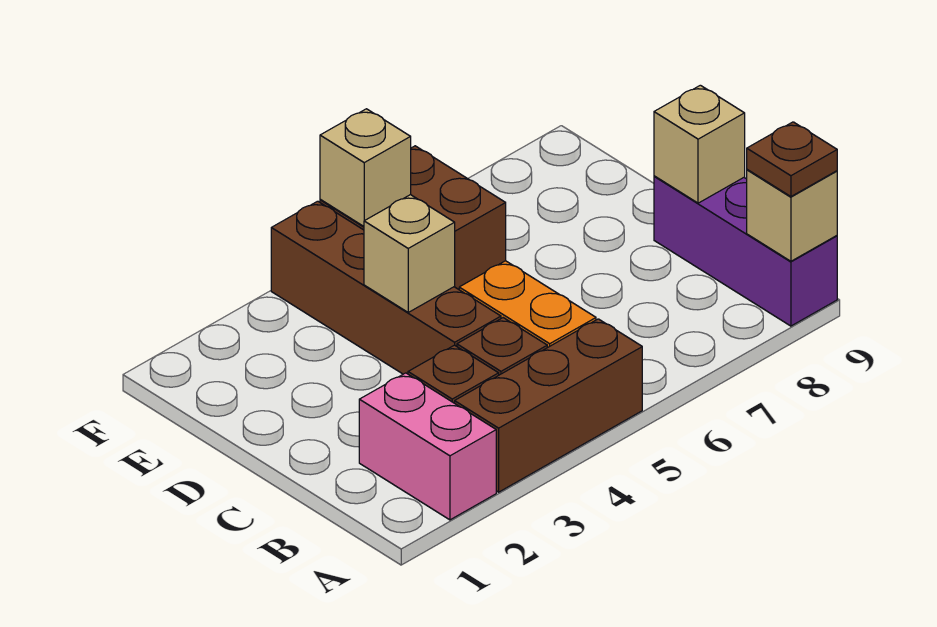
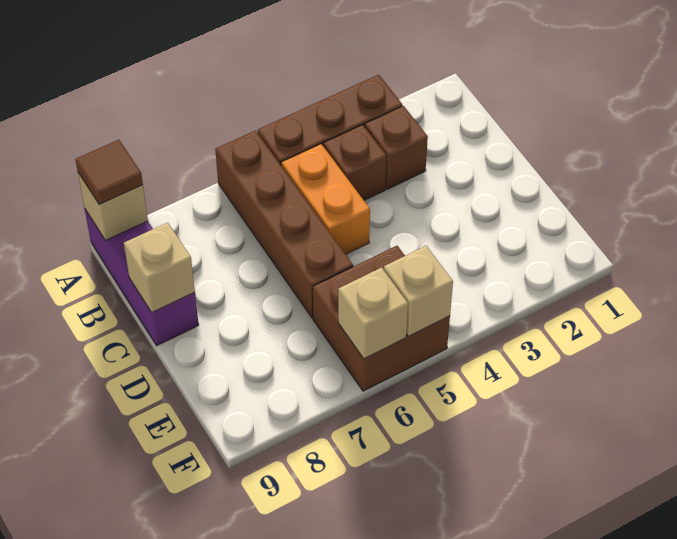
pink brick A2:B2 level 1 -> none
brown plate A9 level 3 -> brown tile A9 level 3
brown brick C4:F4 level 1 -> brown brick A6:D6 level 1
tan brick D4 level 2 -> tan brick F6 level 2

